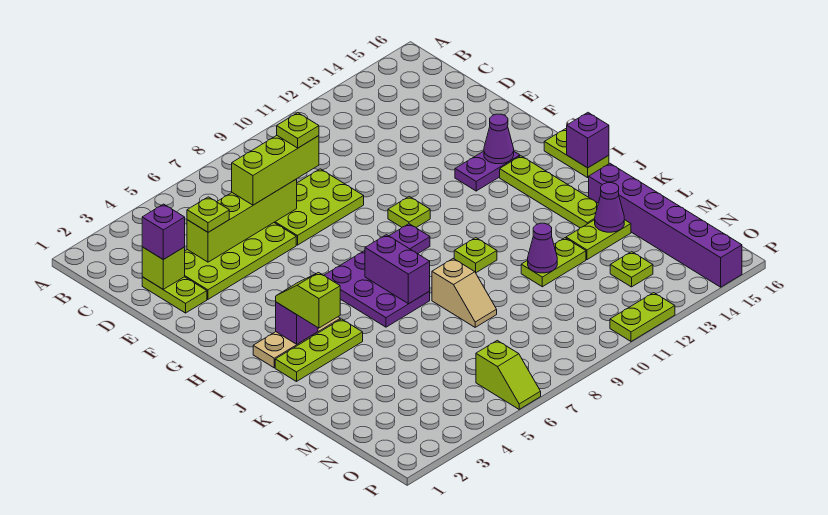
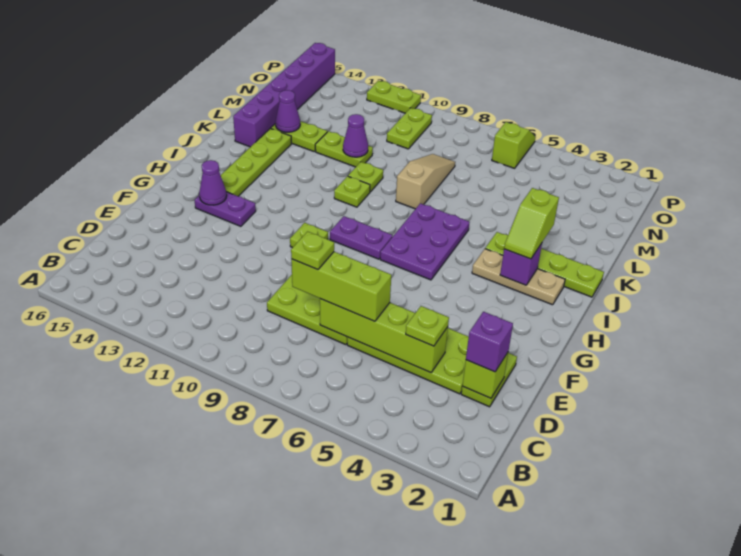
lime plate H16:I16 level 1 -> lime plate N10:O10 level 1
purple brick I7:J7 level 2 -> none
purple brick I16 level 2 -> none
lime plate J2:J4 level 1 -> lime plate J1:J4 level 1
tan slope K8:L8 level 1 top K -> tan slope K8:M8 level 1 top K
lime plate N13 level 1 -> lime plate K10 level 1

